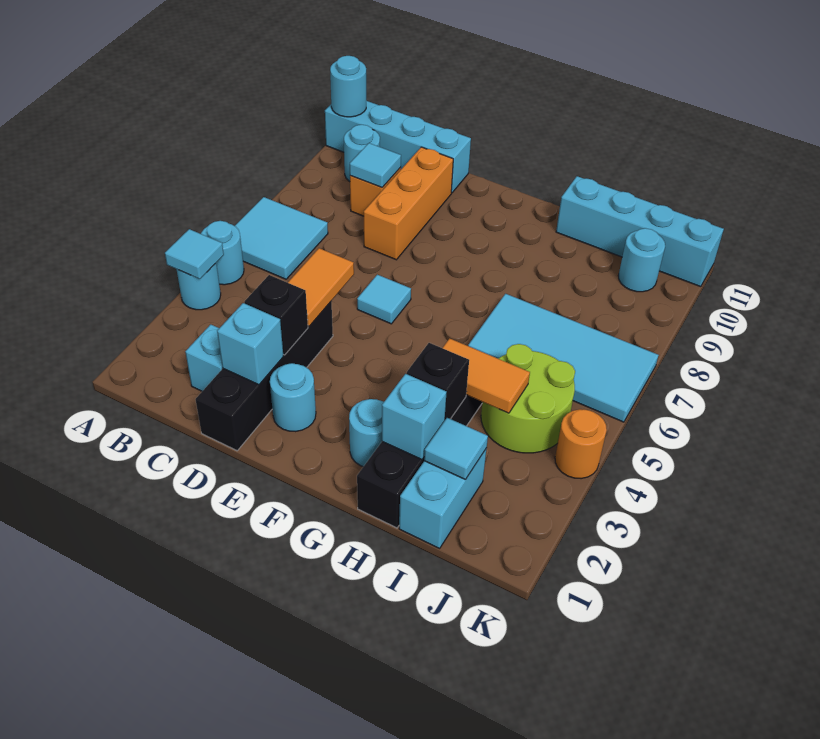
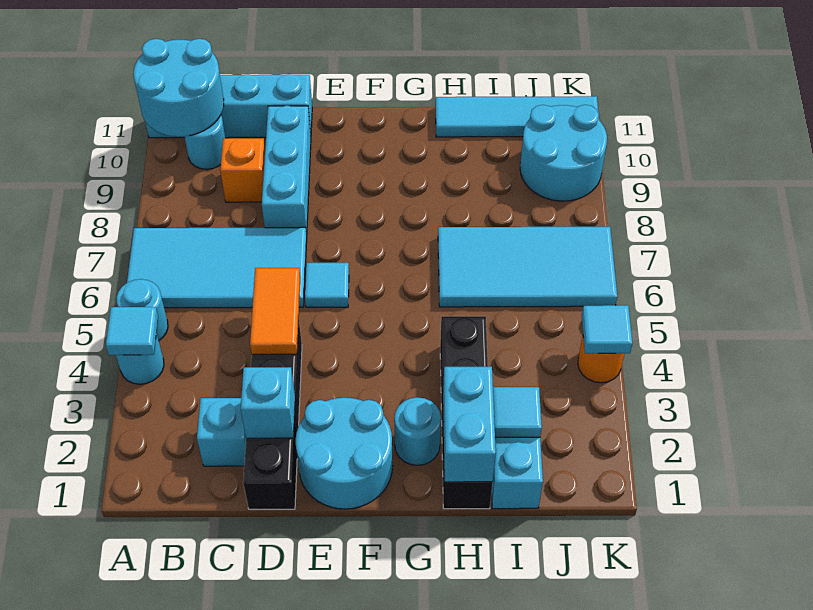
cyan tile A6:B7 level 1 -> cyan tile A6:D7 level 1
cyan round brick A11 level 2 -> cyan round brick A10:B11 level 2
cyan tile C9 level 2 -> cyan tile K4 level 2
black brick D3 level 2 -> none
orange brick D8:D10 level 1 -> cyan brick D8:D10 level 1
cyan round brick E2 level 1 -> cyan round brick E1:F2 level 1
cyan brick H2 level 2 -> cyan brick H1:H2 level 2
black brick H3 level 2 -> none
orange tile H4:I4 level 2 -> none
cyan brick H11:K11 level 1 -> cyan tile H11:K11 level 1
lime round brick I4:J5 level 1 -> none
cyan round brick J10 level 1 -> cyan round brick J9:K10 level 1

